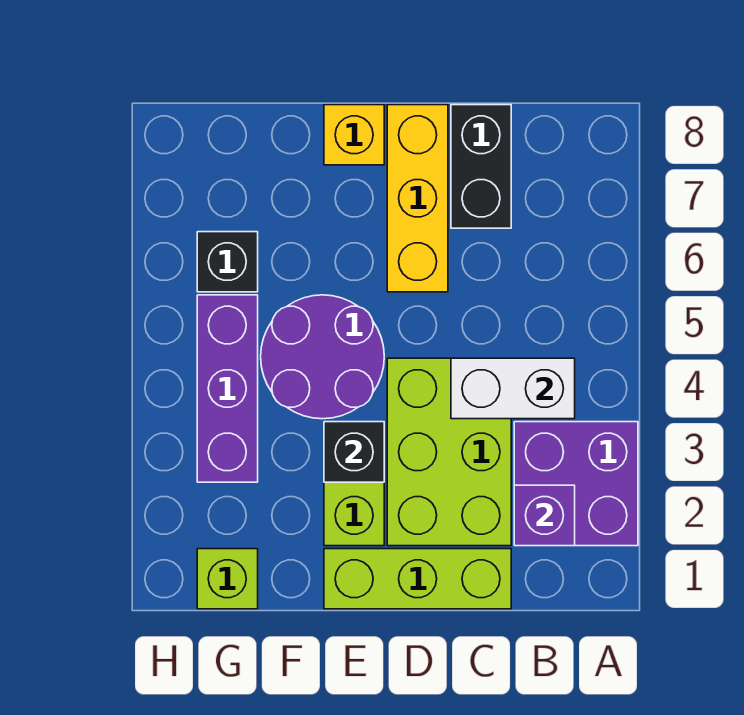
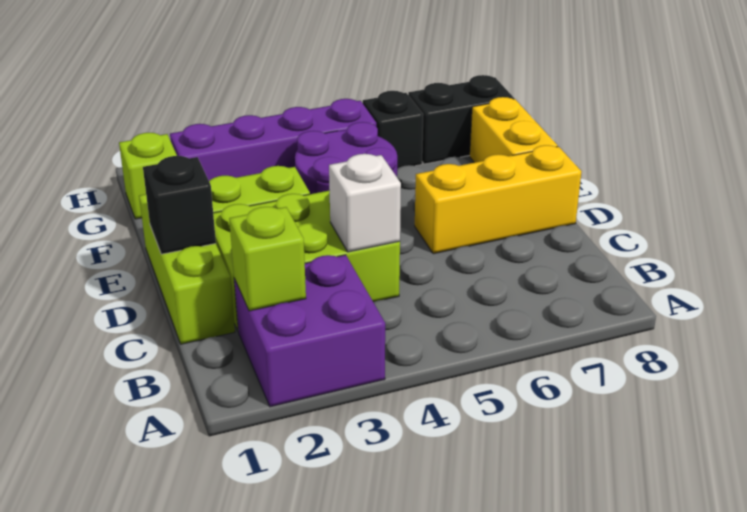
purple brick B2 level 2 -> lime brick B2 level 2
white brick B4:C4 level 2 -> white brick C4 level 2
black brick C7:C8 level 1 -> black brick G7:G8 level 1
black brick E3 level 2 -> black brick D1 level 2
yellow brick E8 level 1 -> yellow brick E8:F8 level 1
purple brick G3:G5 level 1 -> purple brick G2:G5 level 1

